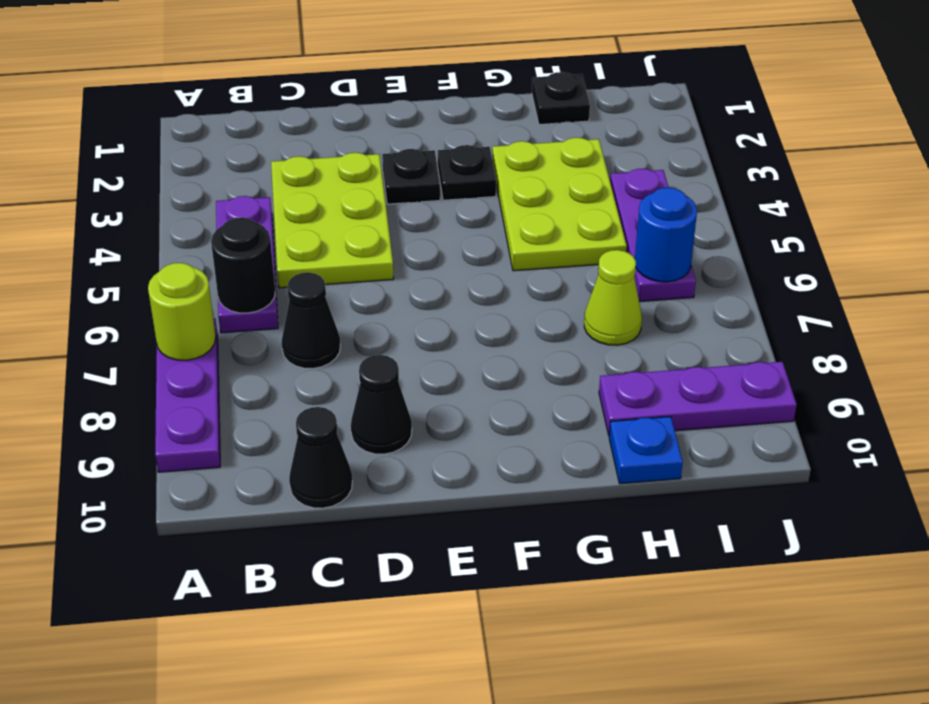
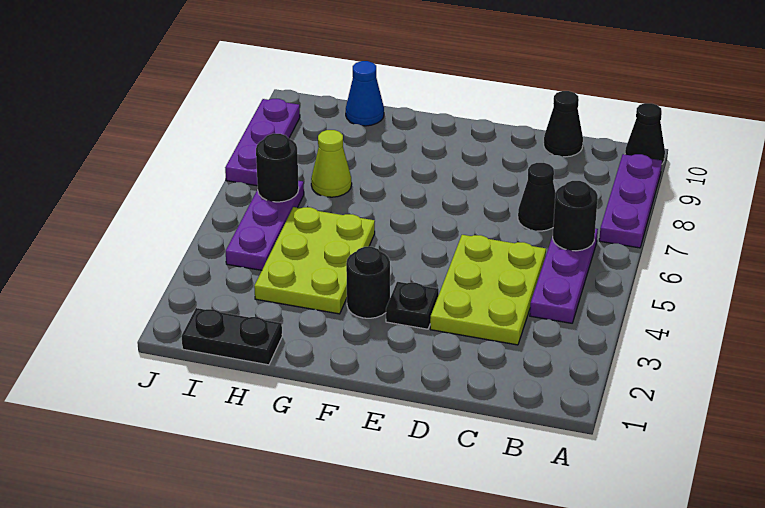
lime round brick A7 level 2 -> none
black cone D9 level 1 -> black cone A10 level 1
black plate F3 level 1 -> black round brick F3 level 1
black plate H1 level 1 -> black plate H1:I1 level 1
purple plate H9:J9 level 1 -> purple plate J7:J9 level 1
blue plate H10 level 1 -> blue cone H10 level 1
blue round brick I6 level 2 -> black round brick I6 level 2

